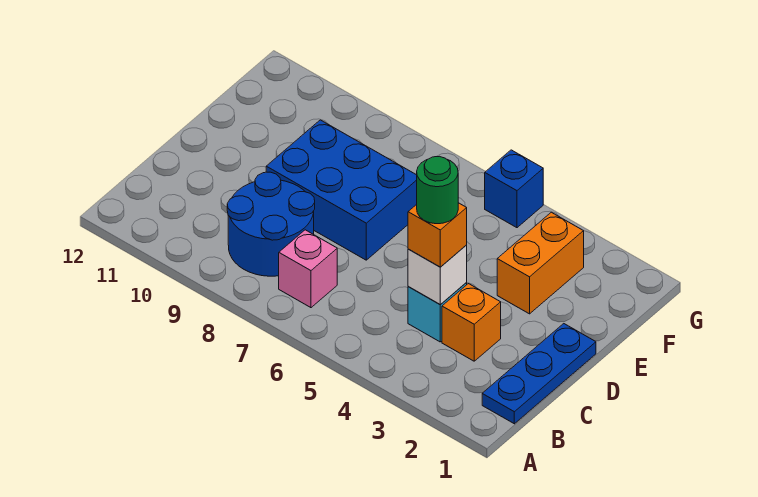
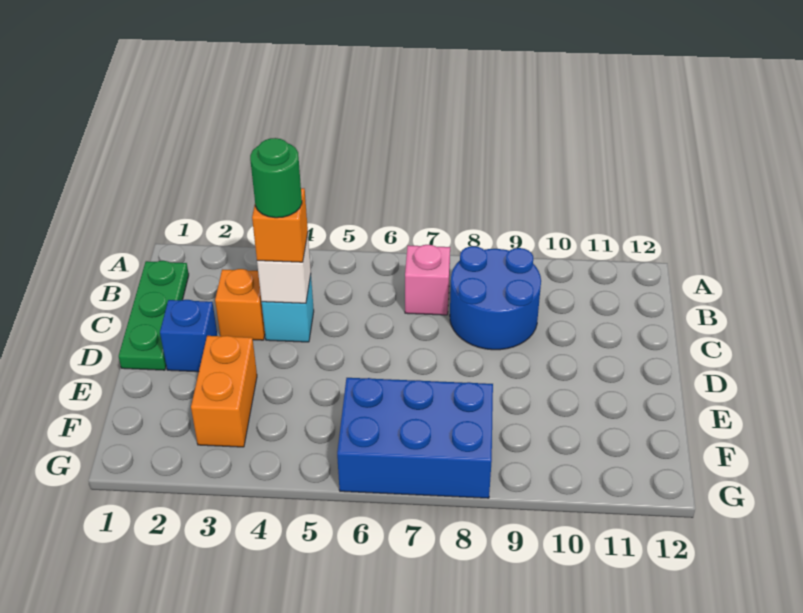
blue plate B1:D1 level 1 -> green plate B1:D1 level 1
blue brick D7:E9 level 1 -> blue brick F6:G8 level 1
blue brick G5 level 1 -> blue brick D2 level 1

